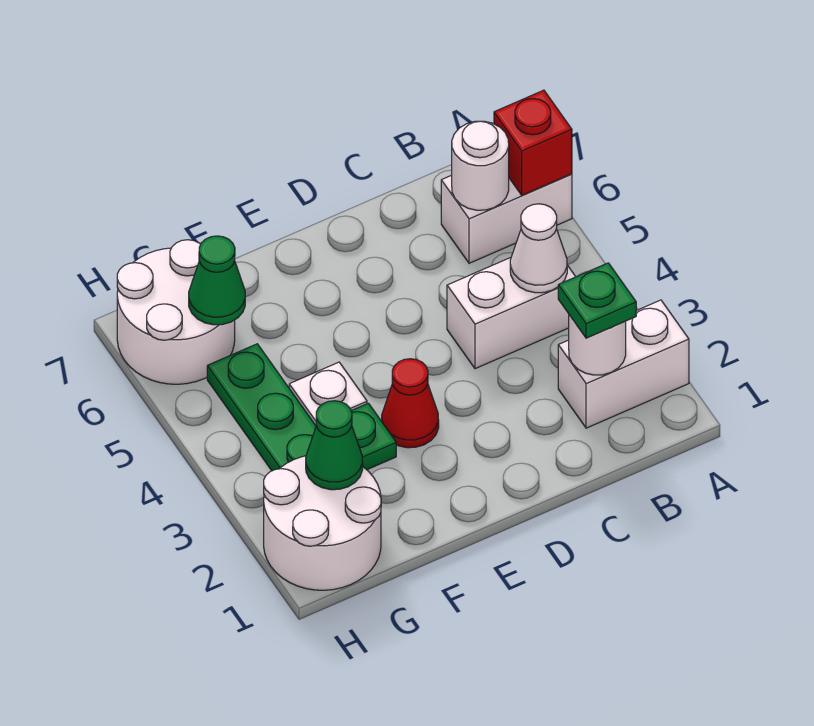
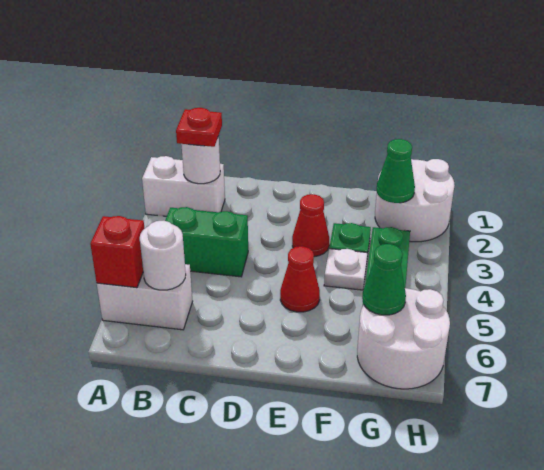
green plate B2 level 3 -> red plate B2 level 3
white brick B4:C4 level 1 -> green brick B4:C4 level 1
white cone B4 level 2 -> none
none -> red cone E5 level 1

